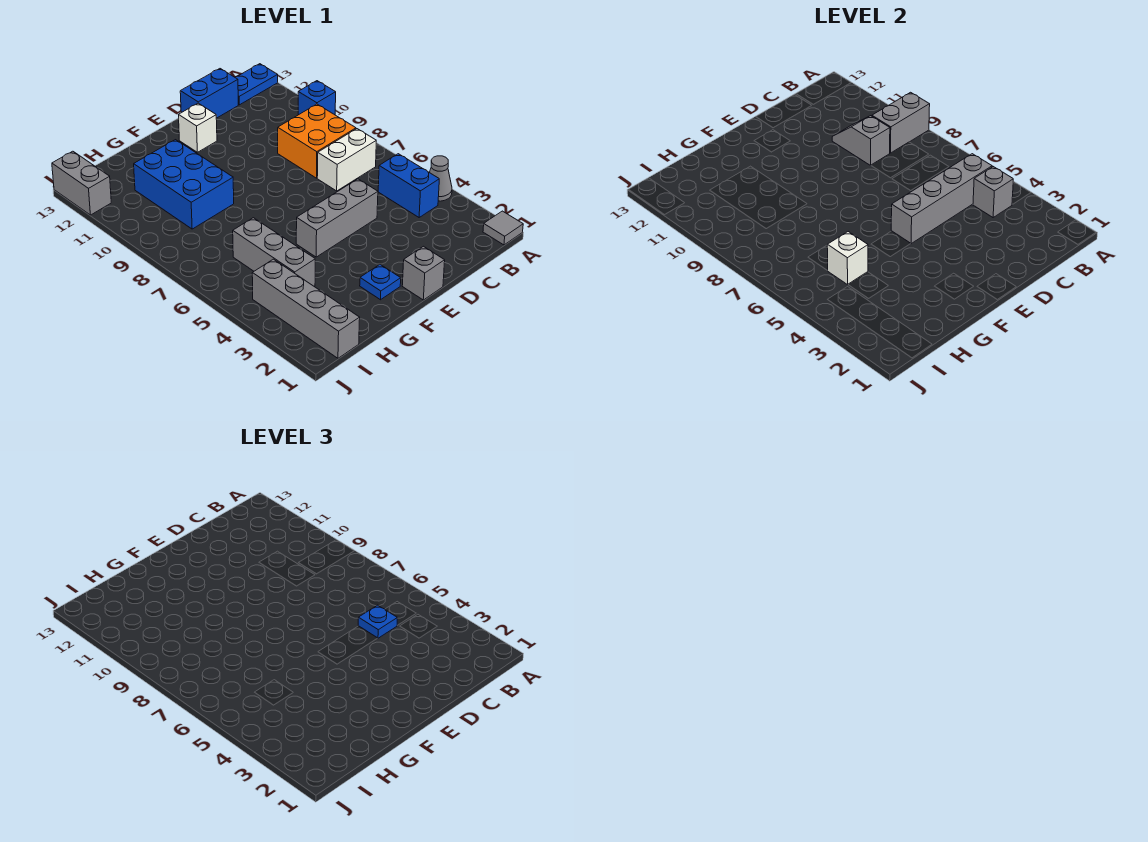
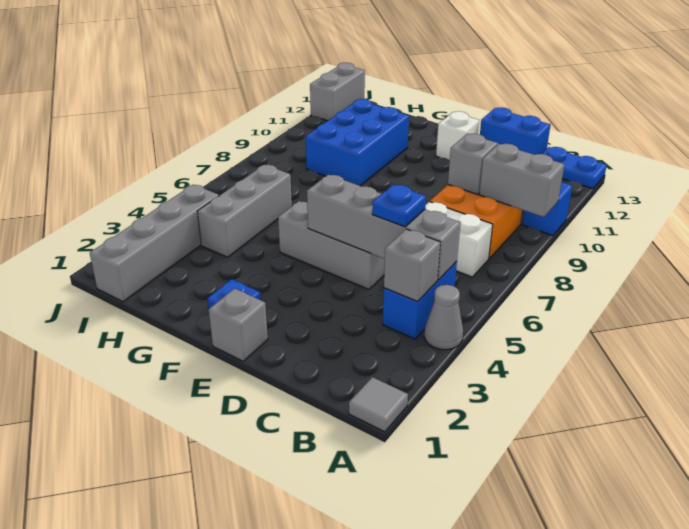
white brick H5 level 2 -> none

